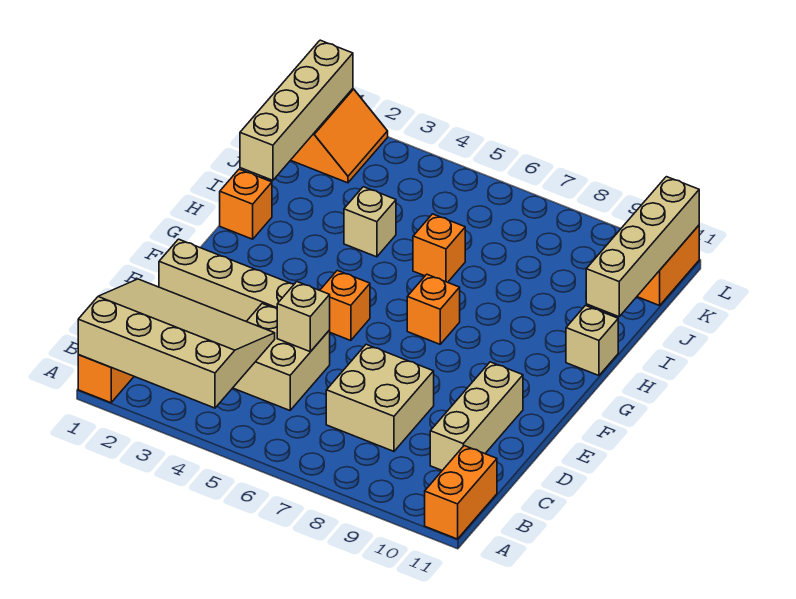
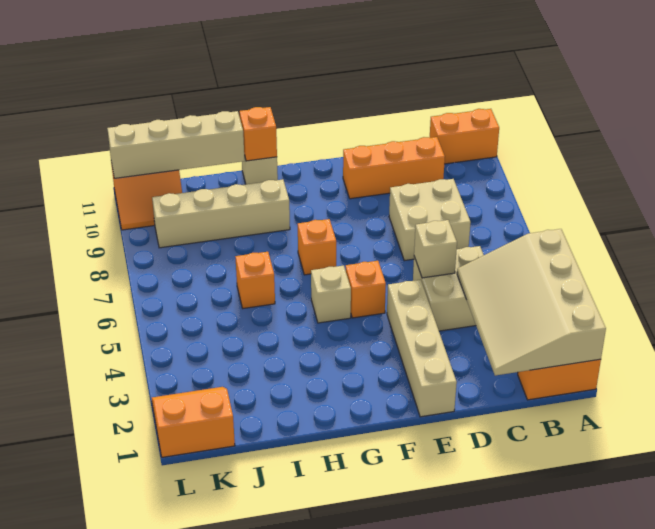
tan brick C10:E10 level 1 -> orange brick C10:E10 level 1
orange brick H1 level 1 -> orange brick H11 level 2
tan brick I1:L1 level 2 -> tan brick H9:K9 level 1
tan brick I4 level 1 -> tan brick G5 level 1

